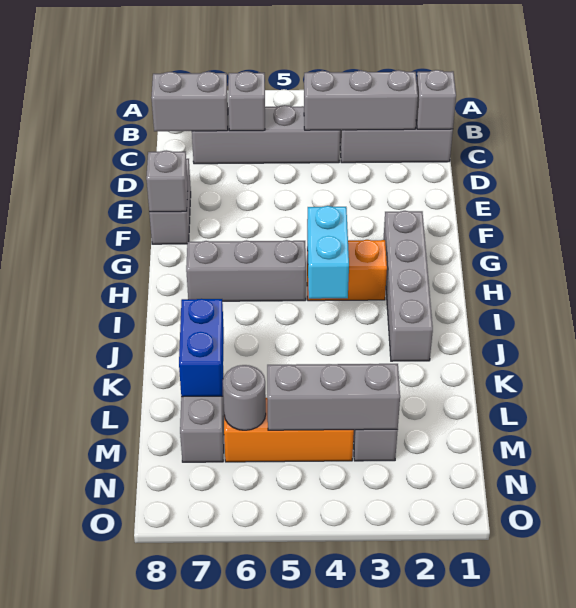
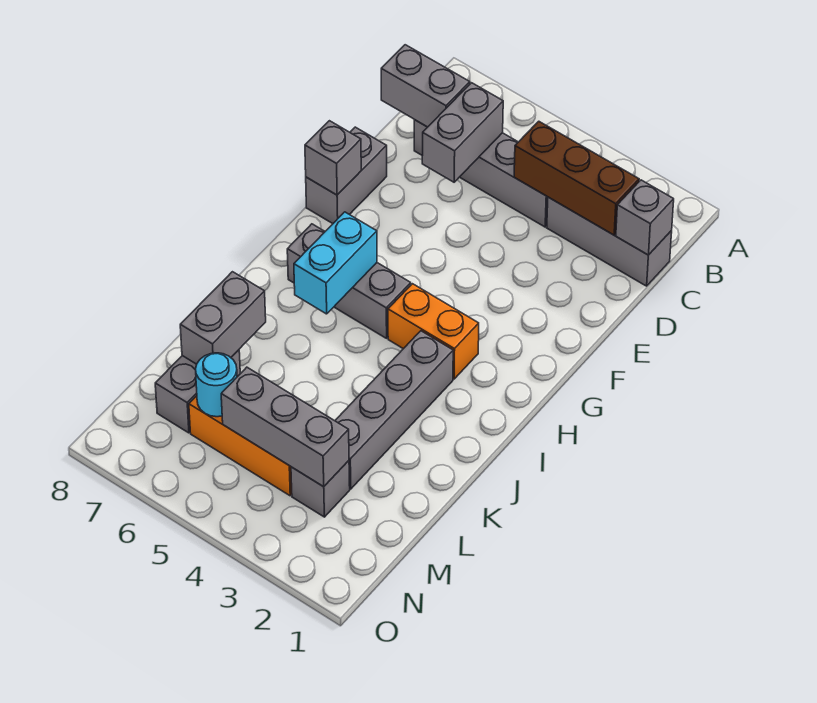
grey brick C2:C4 level 2 -> brown brick C2:C4 level 2
grey brick C6 level 2 -> grey brick C6:D6 level 2
grey brick G2:J2 level 1 -> grey brick I3:L3 level 1
cyan brick H4:I4 level 2 -> cyan brick H6:I6 level 2
blue brick K7:L7 level 2 -> grey brick K7:L7 level 2
grey round brick M6 level 2 -> cyan round brick M6 level 2

